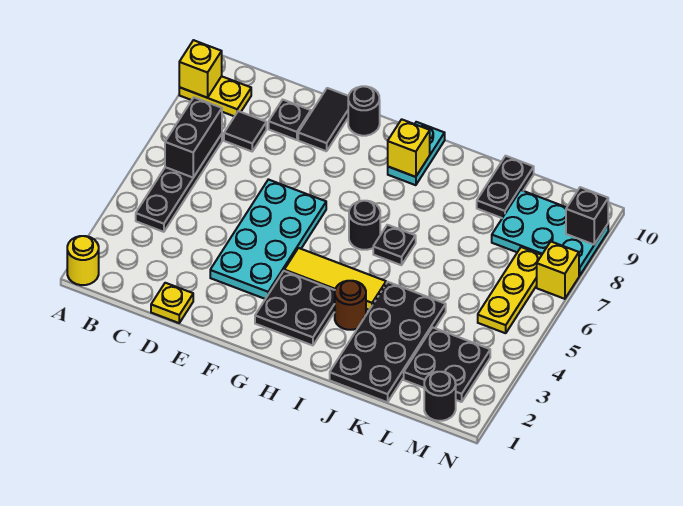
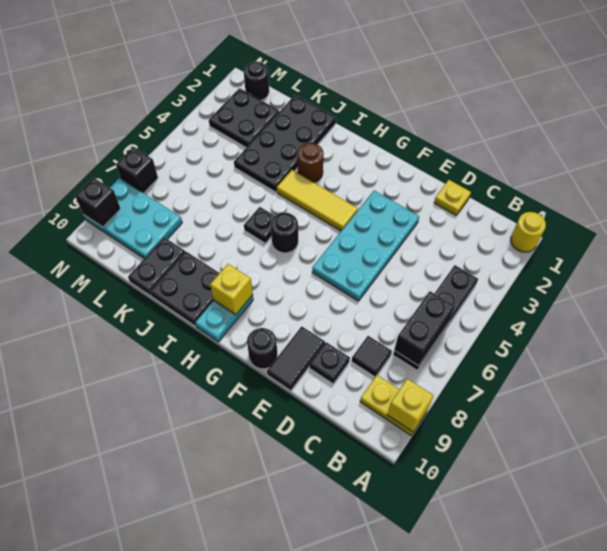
black plate G2:H3 level 1 -> black plate I9:J10 level 1
yellow plate M5:M7 level 1 -> none
yellow brick N7 level 1 -> black brick N7 level 1

